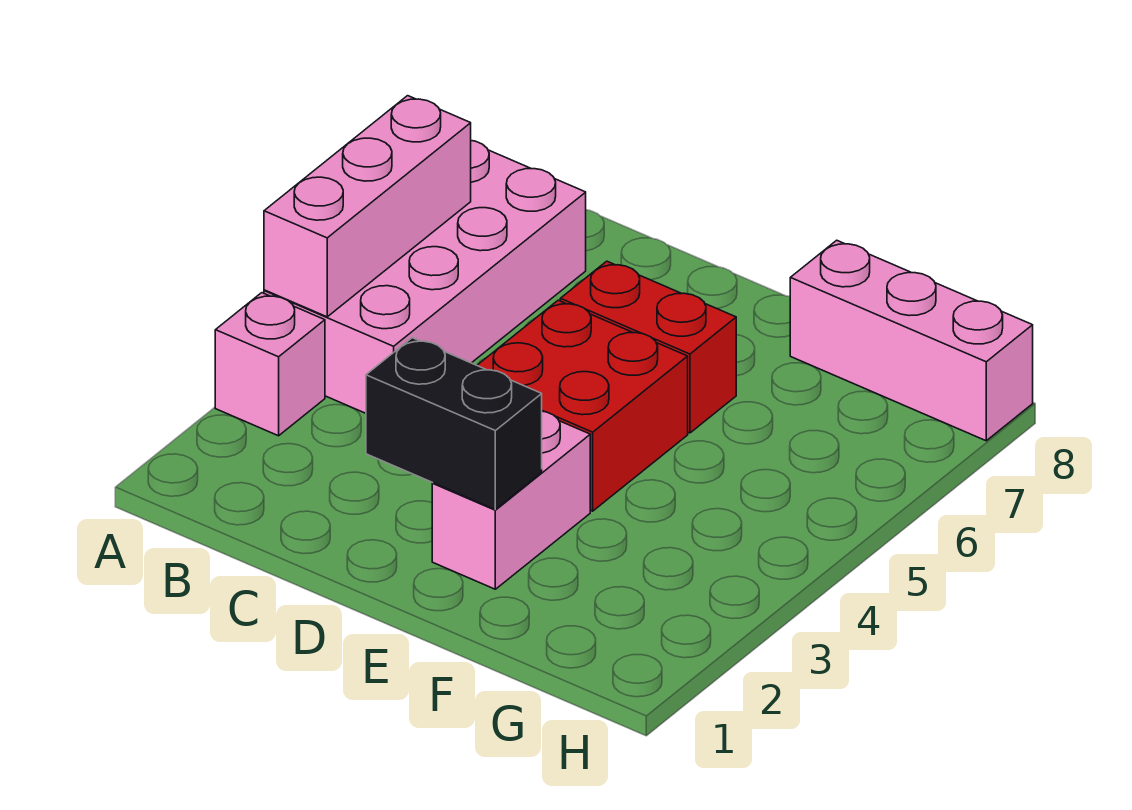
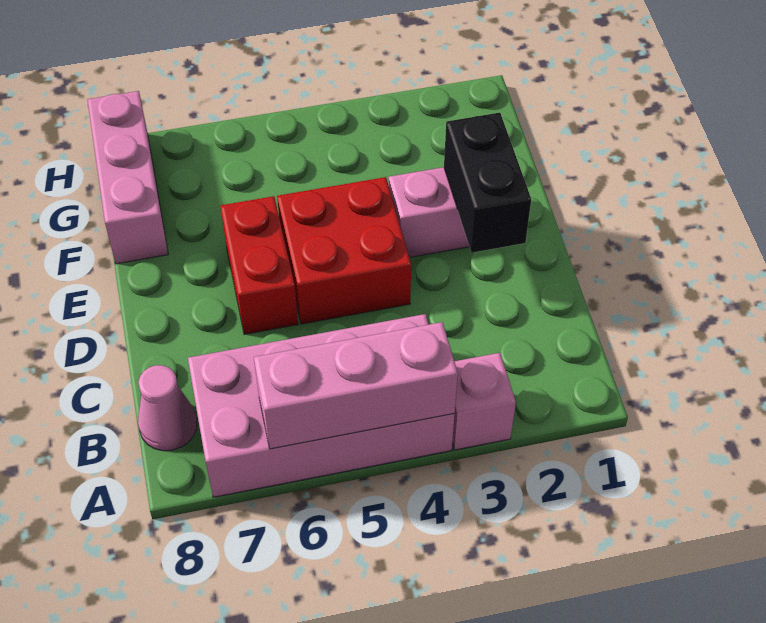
none -> pink cone B8 level 1

